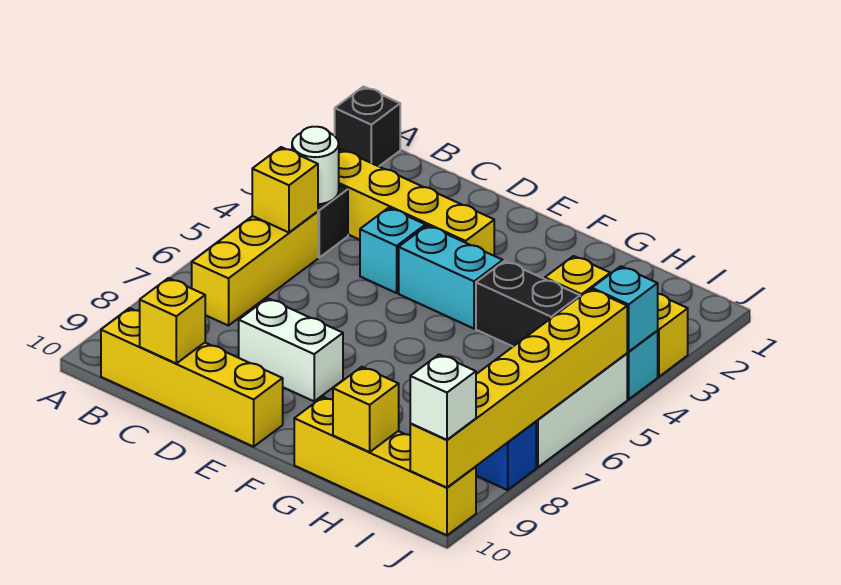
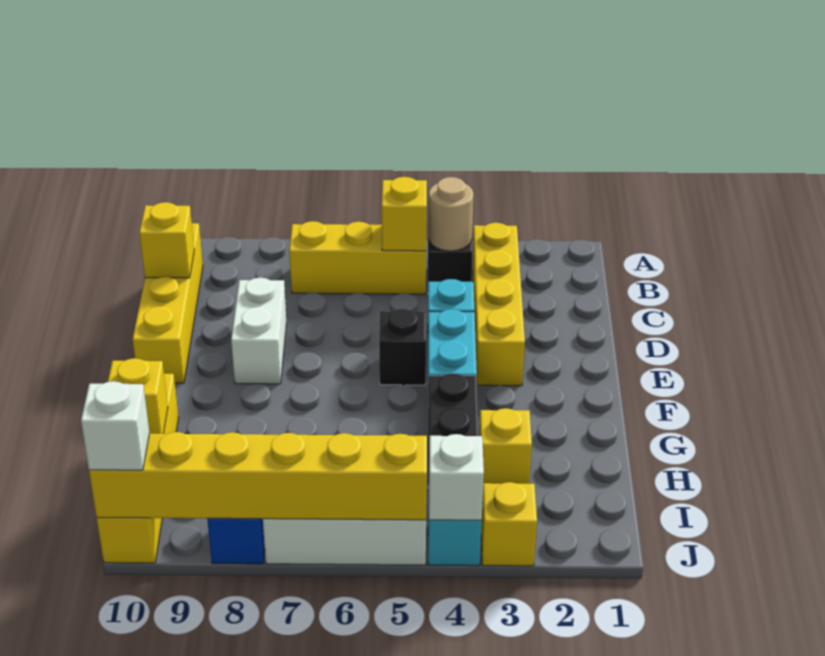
black brick A1 level 1 -> black brick E5 level 1
white round brick B4 level 2 -> tan round brick B4 level 2
cyan brick J4 level 2 -> white brick J4 level 2

